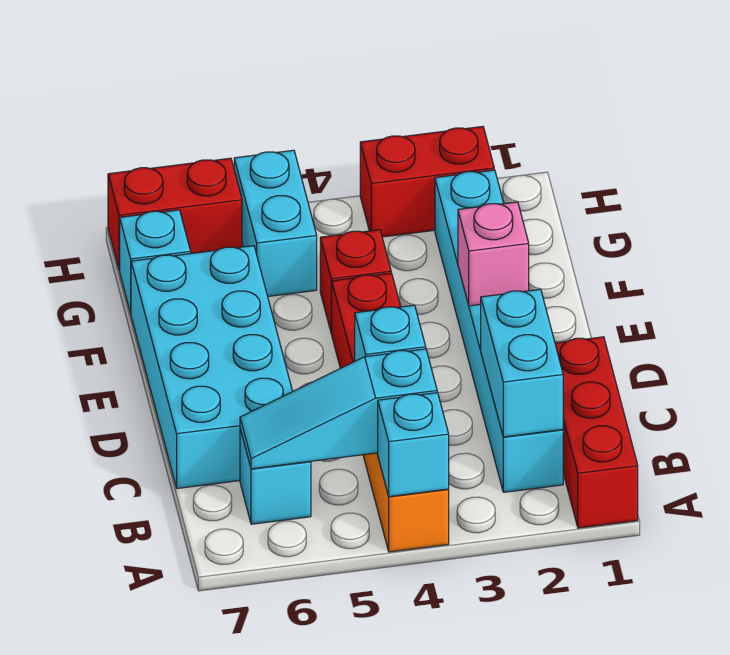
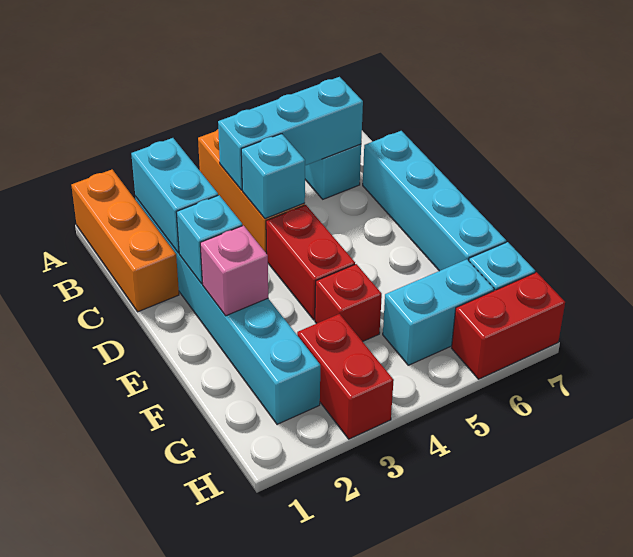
red brick A1:C1 level 1 -> orange brick A1:C1 level 1
cyan brick A4 level 2 -> cyan brick D2 level 2
cyan slope B4:B6 level 2 top 4 -> cyan brick B4:B6 level 2
cyan brick C6:F7 level 1 -> cyan brick C7:F7 level 1
cyan brick G5:H5 level 1 -> cyan brick G5:G6 level 1
red brick H2:H3 level 1 -> red brick G3:H3 level 1

